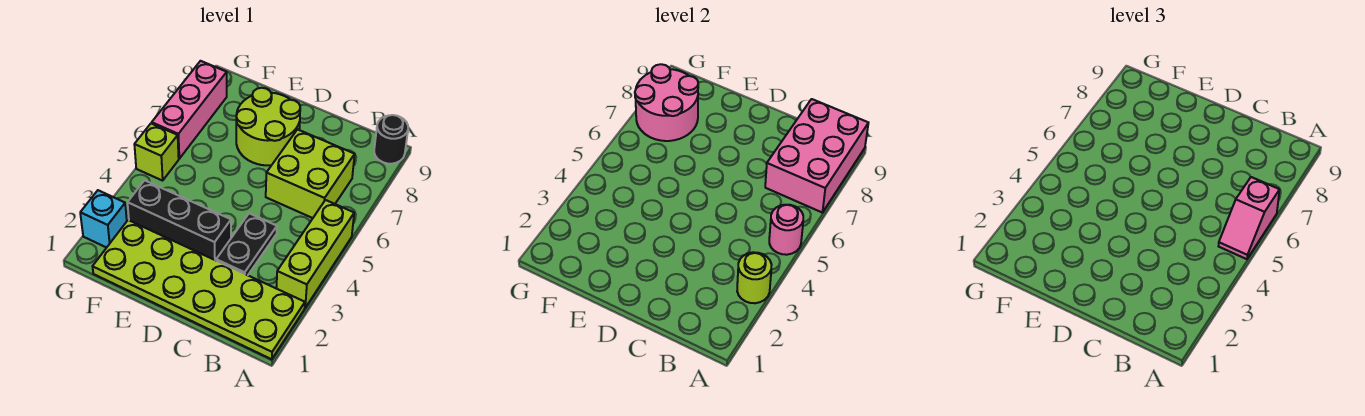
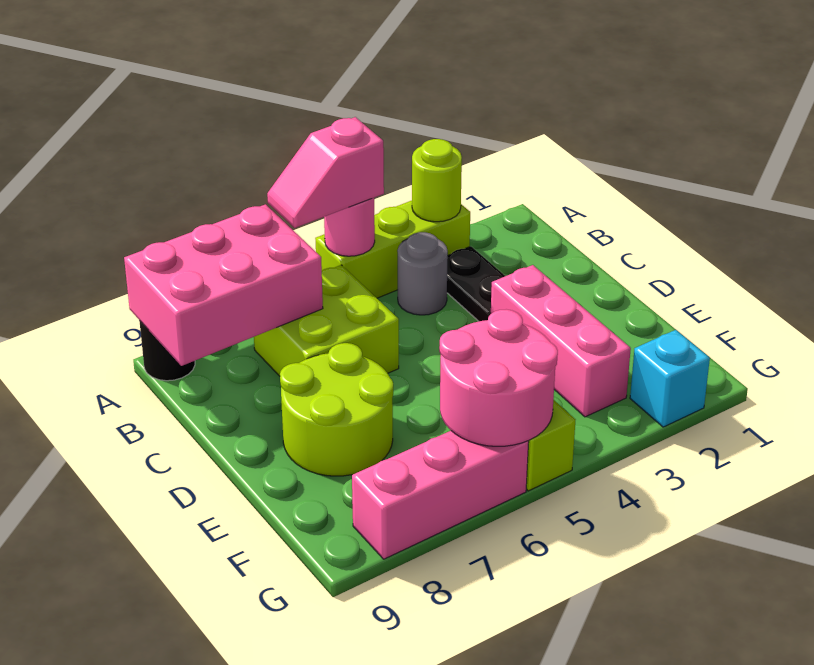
lime plate A1:F2 level 1 -> none
pink slope A5:A6 level 3 top 6 -> pink slope A5:A6 level 3 top 5
none -> grey round brick B4 level 1
black plate C3:C4 level 1 -> black plate B3:C3 level 1
black brick D3:F3 level 1 -> pink brick D3:F3 level 1
pink round brick F7:G8 level 2 -> pink round brick F5:G6 level 2

